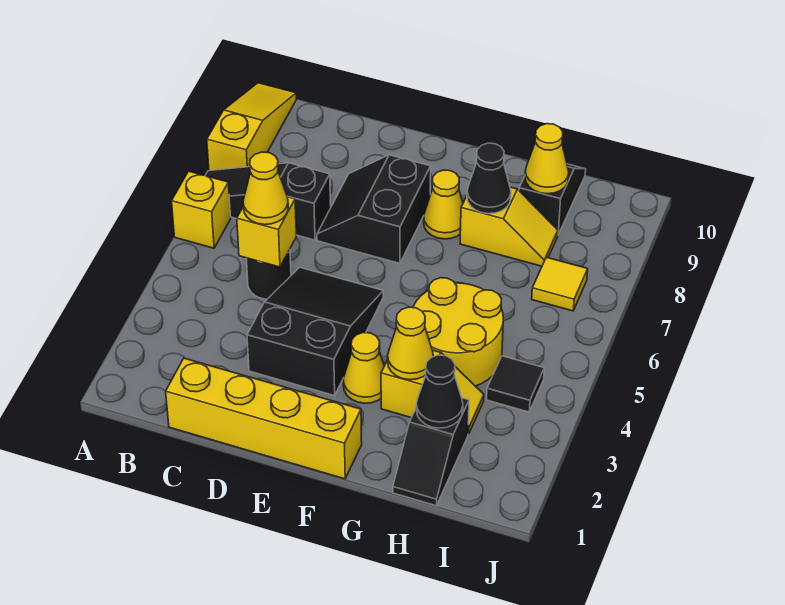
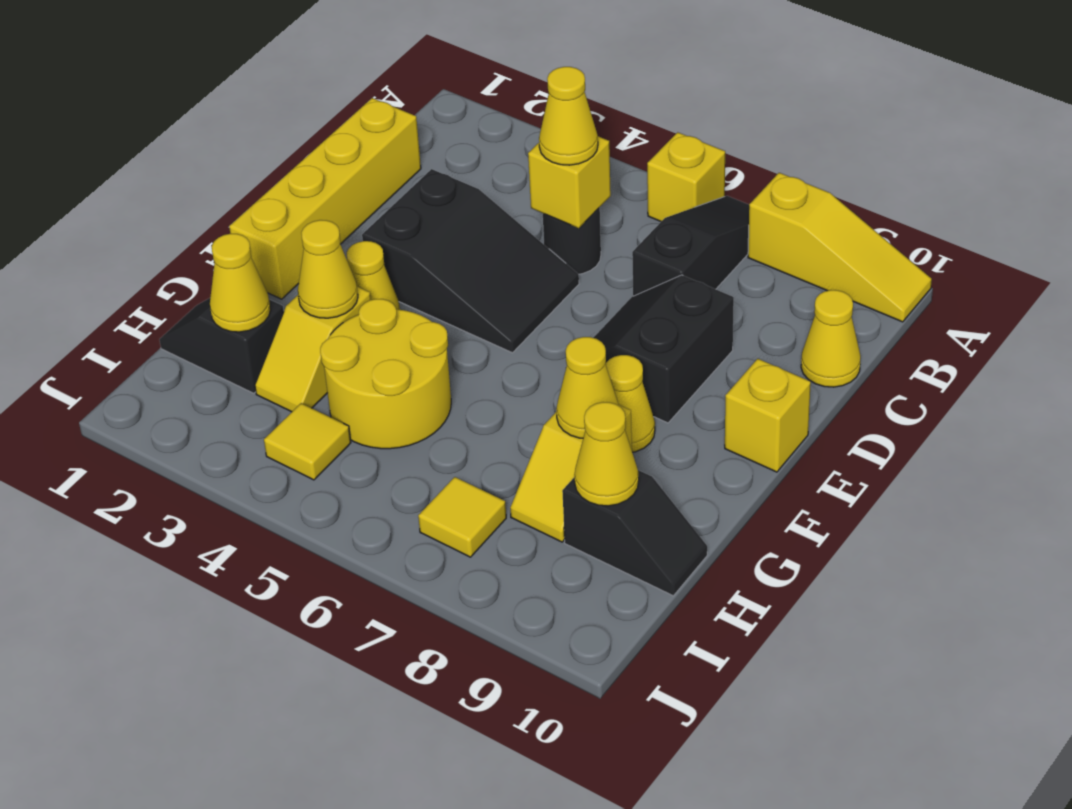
none -> yellow cone C10 level 1
black slope D7:E8 level 1 top E -> black slope D7:E8 level 1 top 8
none -> yellow brick E10 level 1
black cone G8 level 2 -> yellow cone G8 level 2
black cone H2 level 2 -> yellow cone H2 level 2
black tile I4 level 1 -> yellow tile I4 level 1

